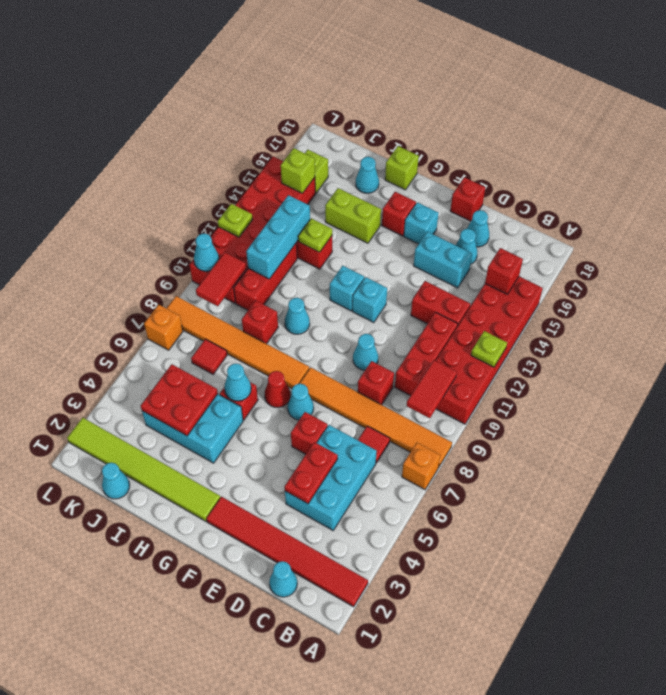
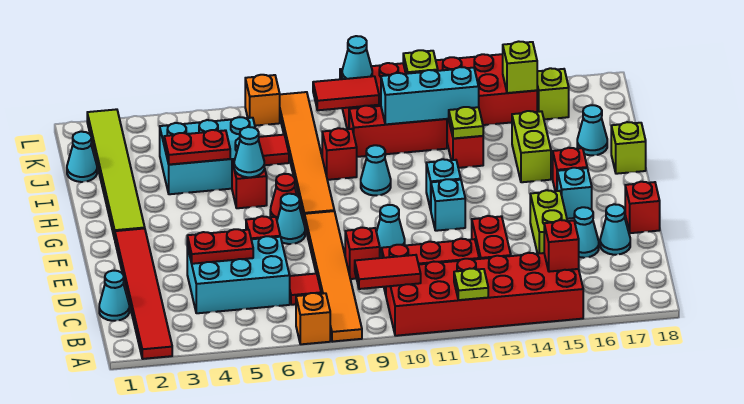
cyan brick D15:E15 level 1 -> lime brick D15:E15 level 1
cyan brick H4:J5 level 1 -> cyan brick I4:J6 level 1
red plate I4:J5 level 2 -> red plate I4:I5 level 2

